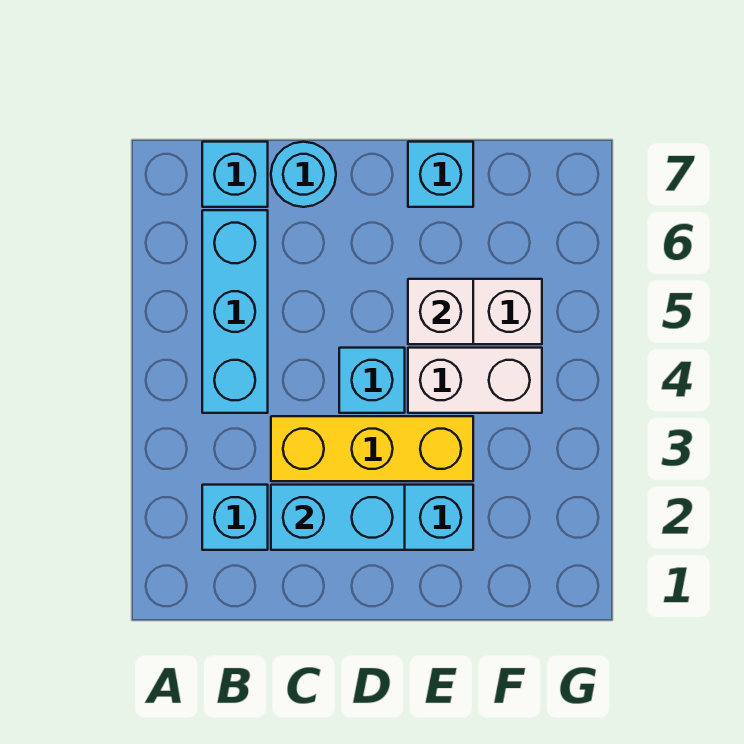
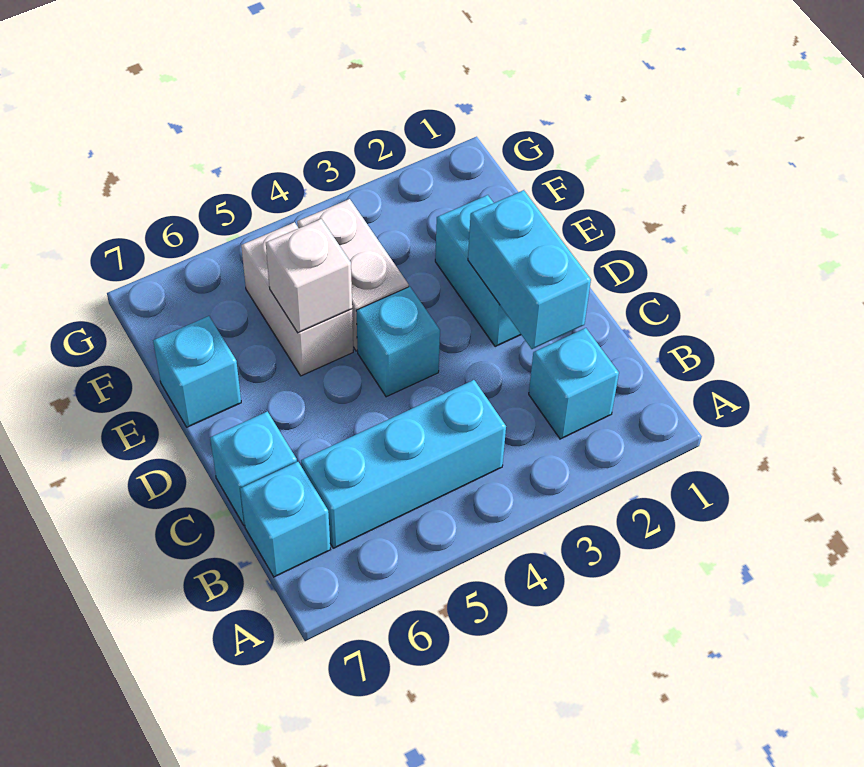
yellow brick C3:E3 level 1 -> none
cyan round brick C7 level 1 -> cyan brick C7 level 1

